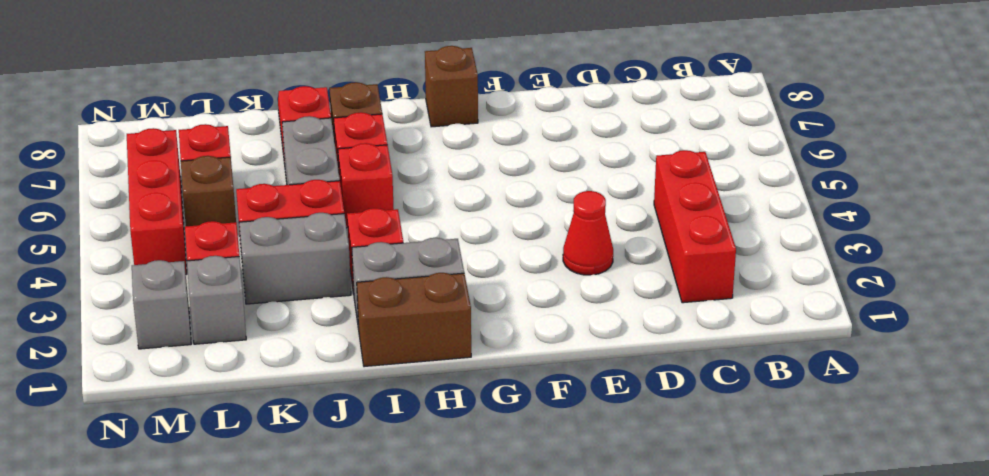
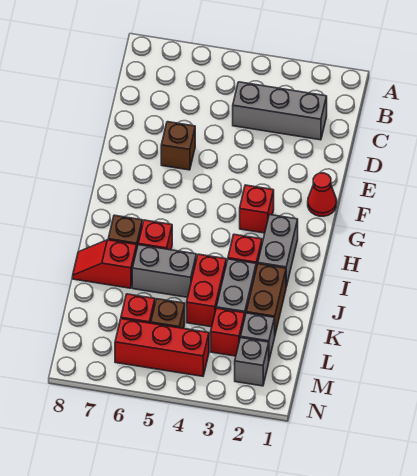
red brick C2:C4 level 1 -> grey brick C2:C4 level 1
red cone E3 level 1 -> red cone F1 level 1
brown brick G8 level 1 -> brown brick E6 level 1
brown brick H1:I1 level 1 -> brown brick J2:K2 level 1
red brick I5 level 1 -> red brick G3 level 1

